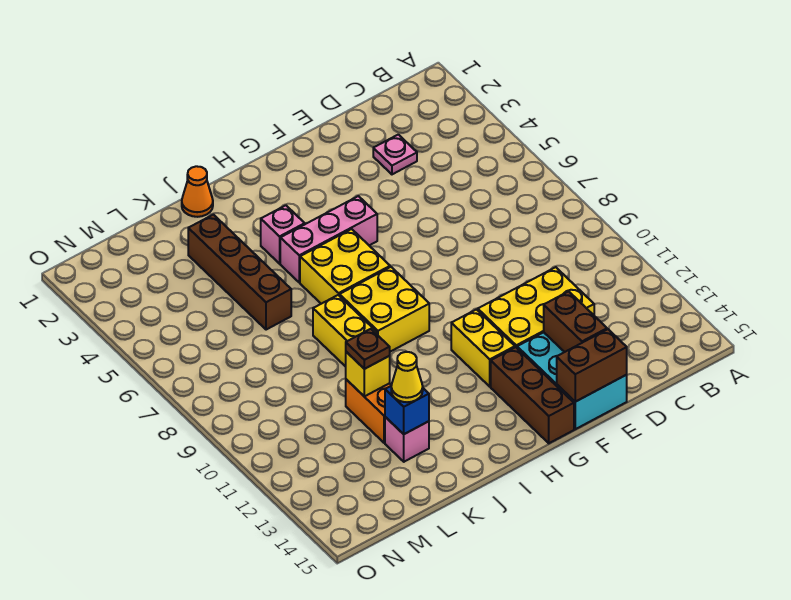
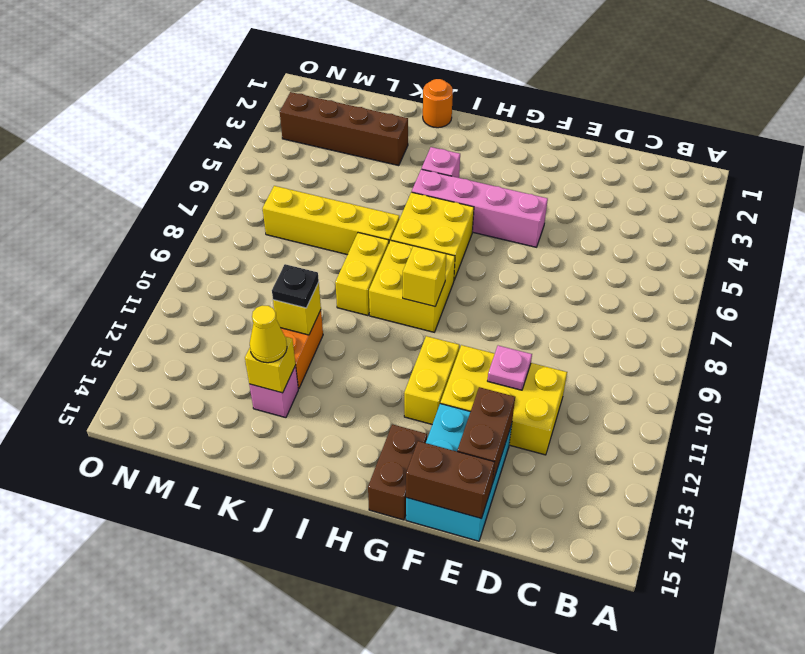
pink plate D3 level 1 -> pink plate E11 level 2
pink brick G5:I5 level 1 -> pink brick F5:I5 level 1
brown brick G13:G15 level 1 -> brown brick G14:G15 level 1
none -> yellow brick H9 level 2
orange cone J1 level 1 -> orange round brick J1 level 1
none -> yellow brick J7:M7 level 1
brown brick K3:K6 level 1 -> brown brick K3:N3 level 1
brown plate K11 level 3 -> black plate K11 level 3
blue brick K13 level 2 -> yellow brick K13 level 2

